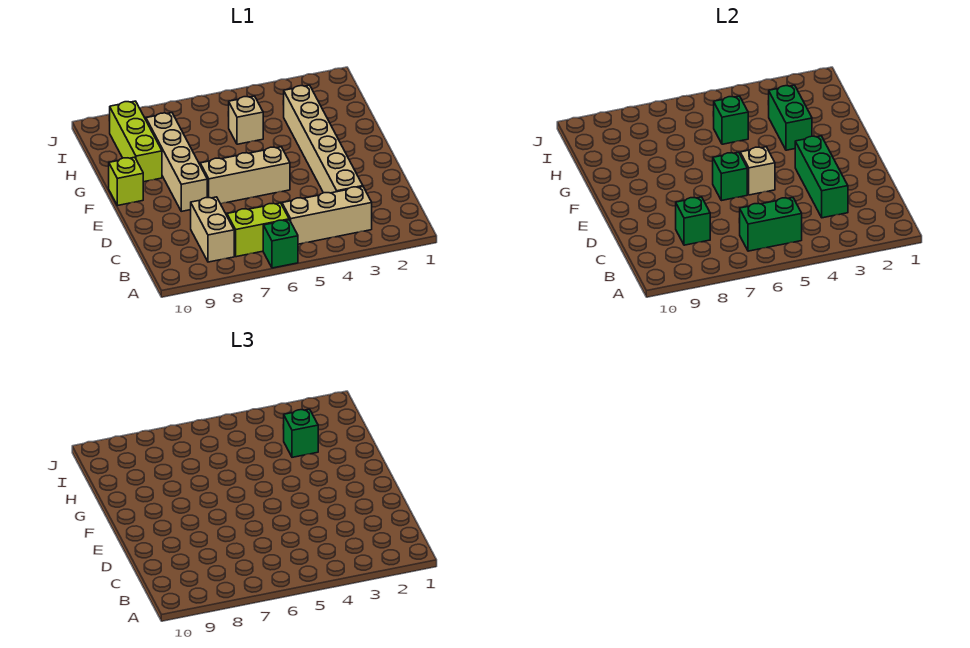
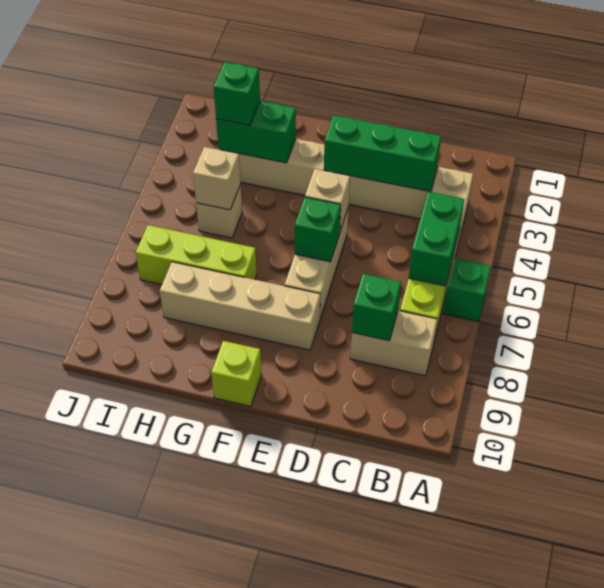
lime brick G9:I9 level 1 -> lime brick G7:I7 level 1
green brick H5 level 2 -> tan brick H5 level 2

